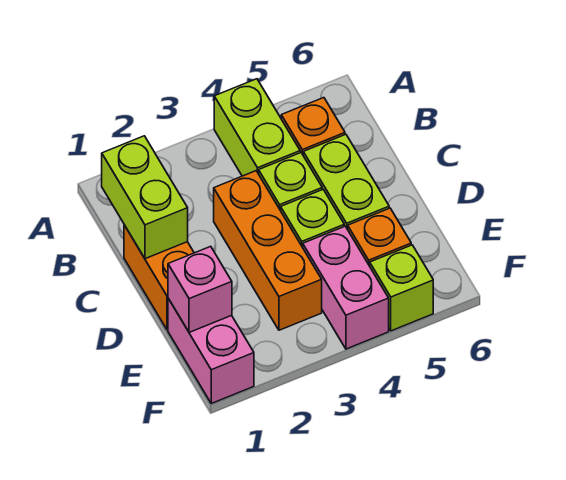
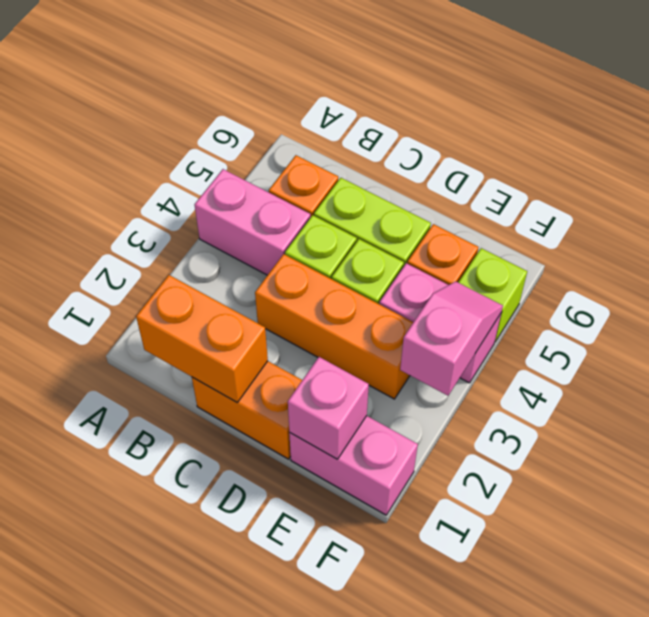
lime brick A4:B4 level 1 -> pink brick A4:B4 level 1
lime brick B1:C1 level 2 -> orange brick B1:C1 level 2
none -> pink slope F3:F4 level 2 top 3

